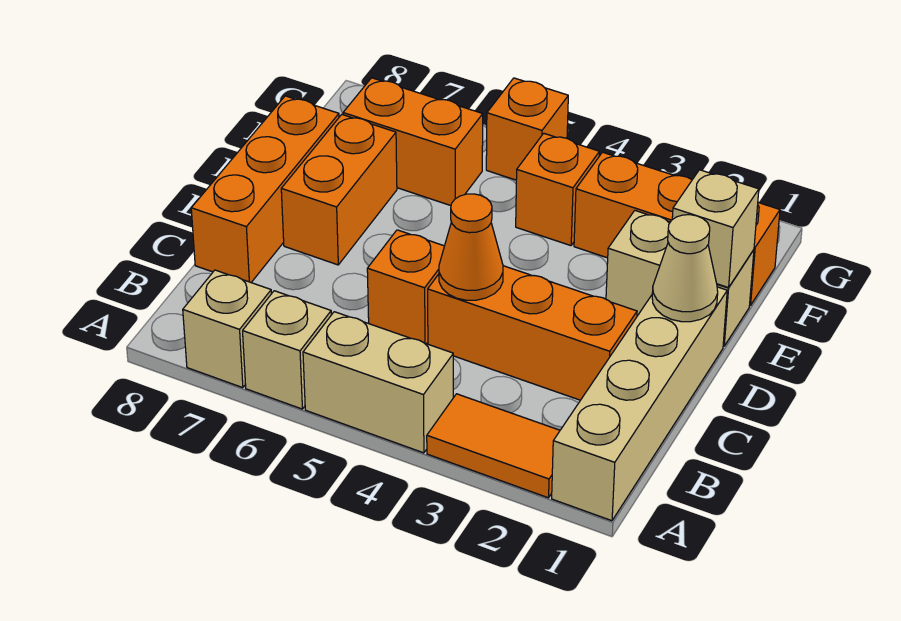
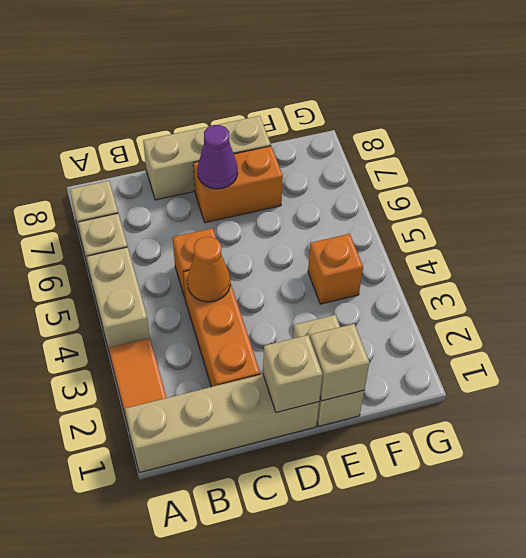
orange brick C8:E8 level 1 -> tan brick C8:E8 level 1
tan cone D1 level 2 -> tan brick D1 level 2
none -> purple cone D7 level 2
orange brick F1:F3 level 1 -> none
orange brick F6:F7 level 1 -> none
orange brick G5 level 1 -> none

